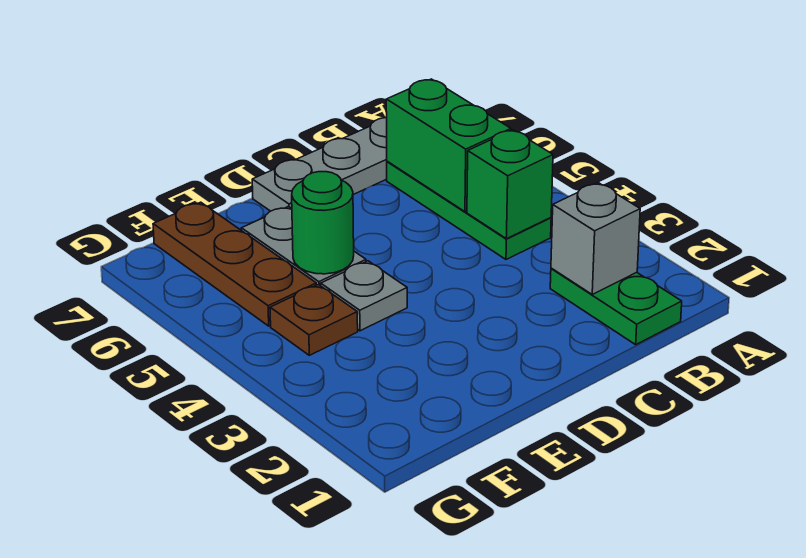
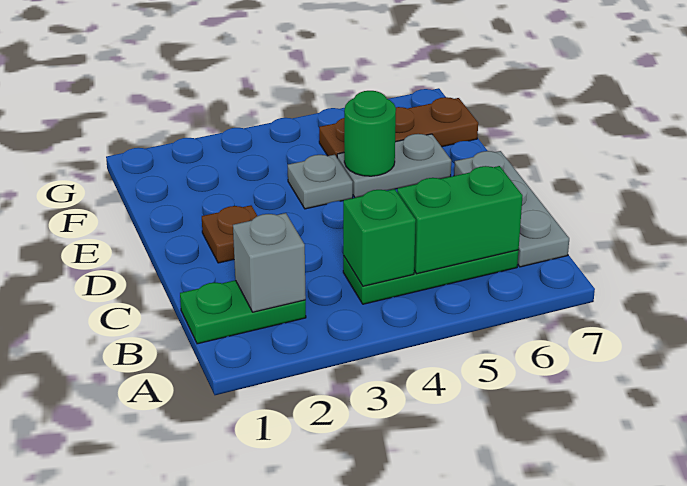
brown plate F4 level 1 -> brown plate D2 level 1

